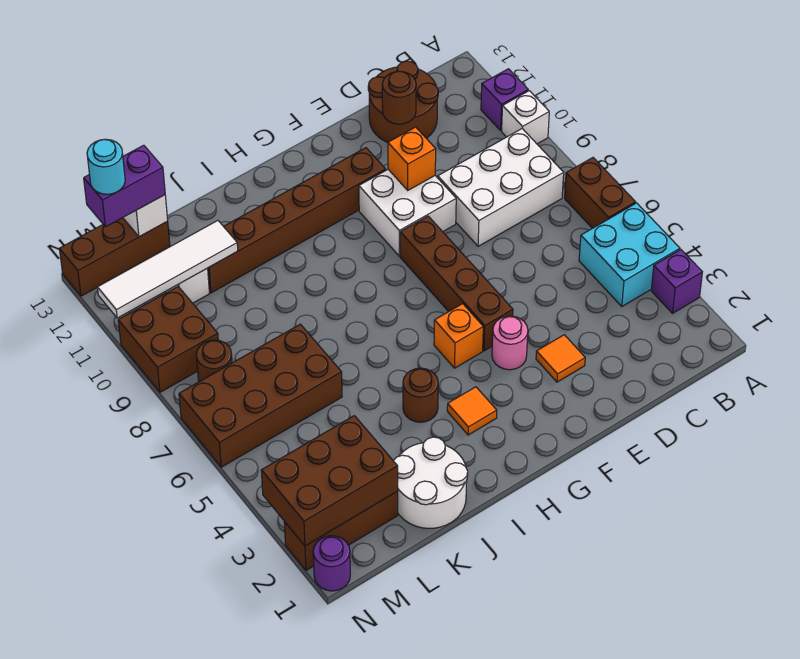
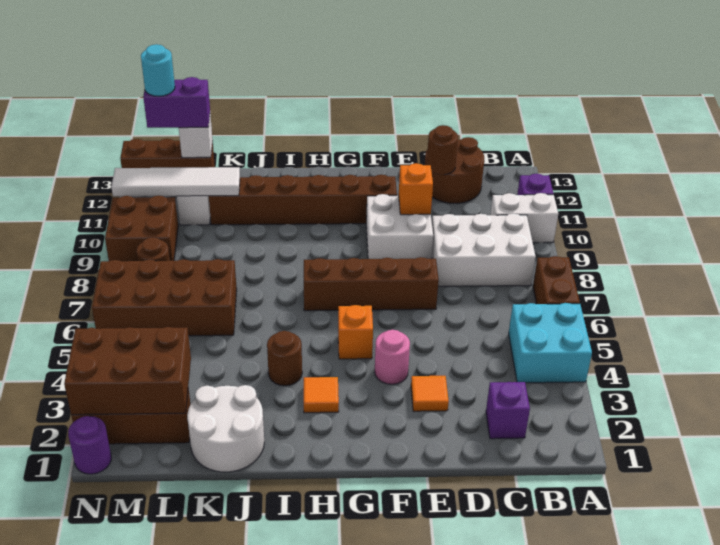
purple brick A3 level 1 -> purple brick C2 level 1
white brick A10 level 1 -> white brick A10:B10 level 1
brown brick F5:F8 level 1 -> brown brick E7:H7 level 1

